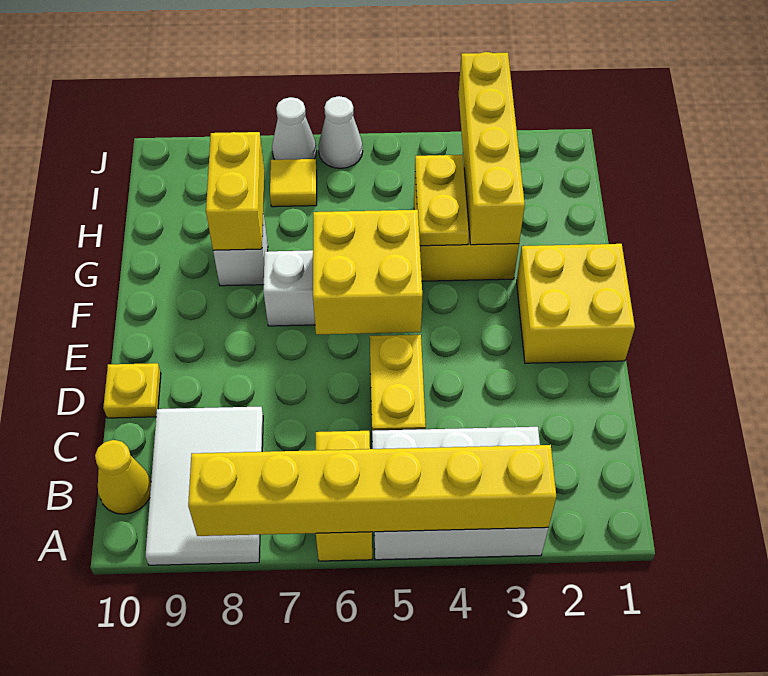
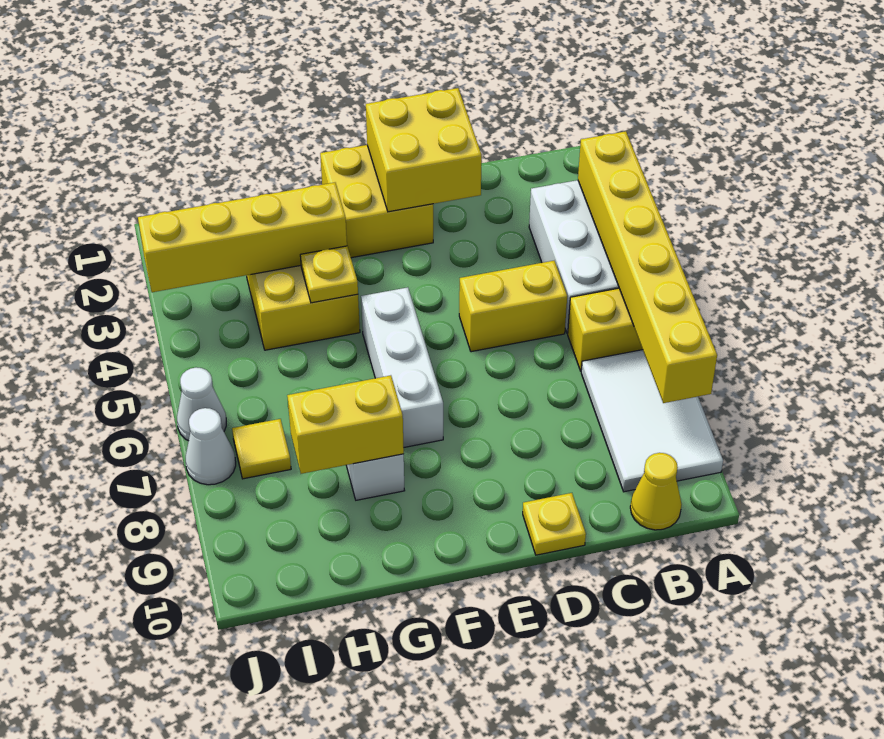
white tile A8:C9 level 1 -> white tile A7:B9 level 1
yellow brick E5:F6 level 2 -> yellow brick D1:E2 level 2
yellow plate G4:H4 level 2 -> yellow plate G4 level 2

